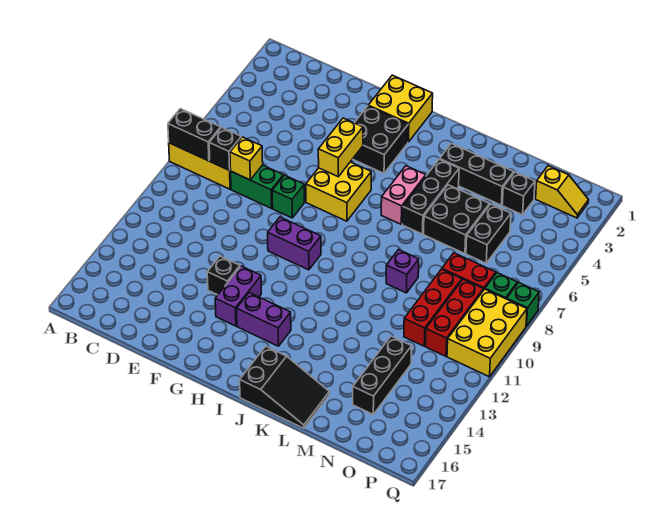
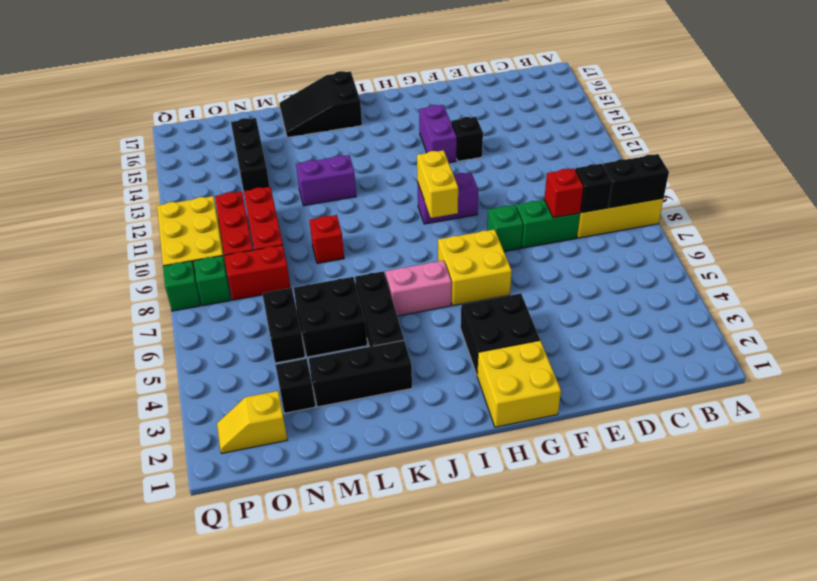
yellow brick D8 level 2 -> red brick D8 level 2
yellow brick G5:G6 level 2 -> yellow brick H9:H10 level 2
purple brick H14:I14 level 1 -> purple brick K12:L12 level 1
pink brick J5:J6 level 1 -> pink brick I6:J6 level 1
purple brick L9 level 1 -> red brick L9 level 1

